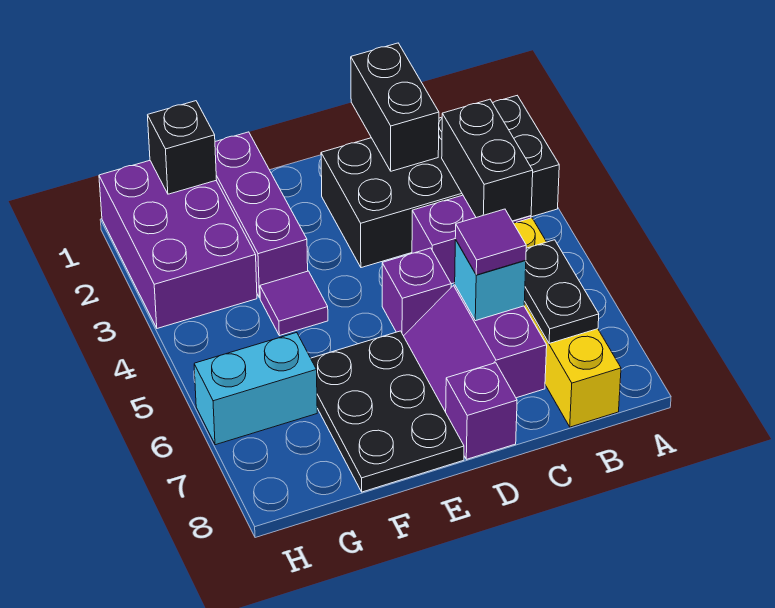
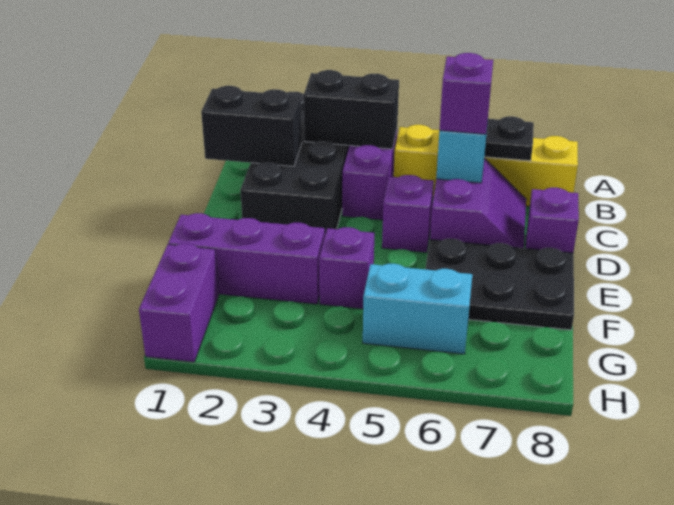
purple slope C6:D7 level 1 top C -> purple slope C6:D7 level 1 top 6
purple tile C6 level 3 -> purple brick C6 level 3
purple tile F4 level 1 -> purple brick F4 level 1
purple brick G1:H3 level 1 -> purple brick G1:H1 level 1
black brick G1 level 2 -> none
cyan brick G6:H6 level 1 -> cyan brick G5:G6 level 1

